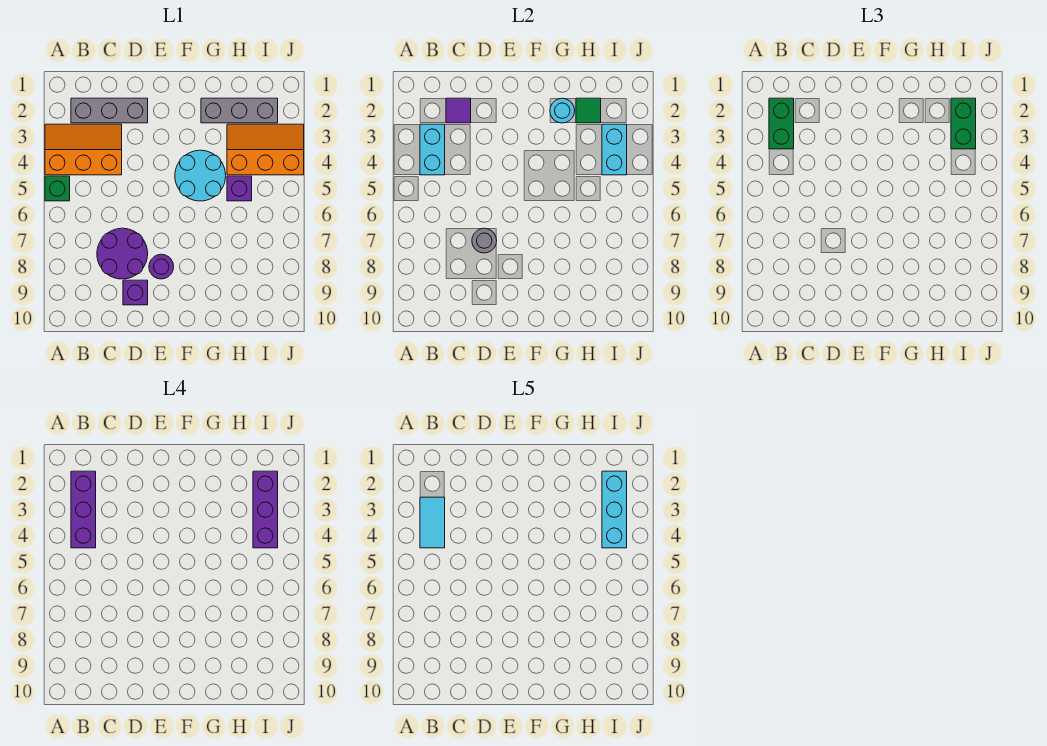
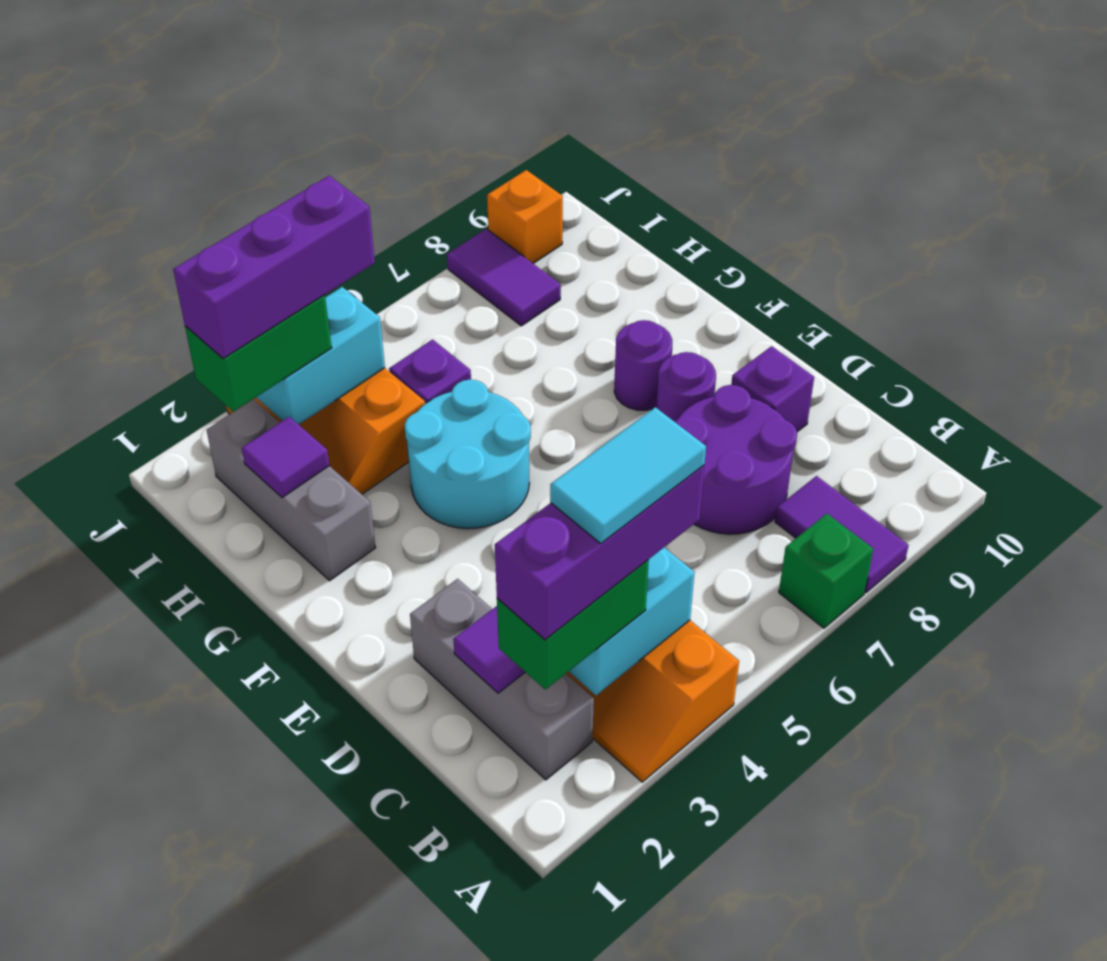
green brick A5 level 1 -> green brick A7 level 1
none -> purple tile A8:B8 level 1
grey round brick D7 level 2 -> none
none -> purple round brick F8 level 1
cyan round brick G2 level 2 -> none
green tile H2 level 2 -> purple tile H2 level 2
cyan brick I2:I4 level 5 -> none
none -> purple tile I8:J8 level 1
none -> orange brick J9 level 1

